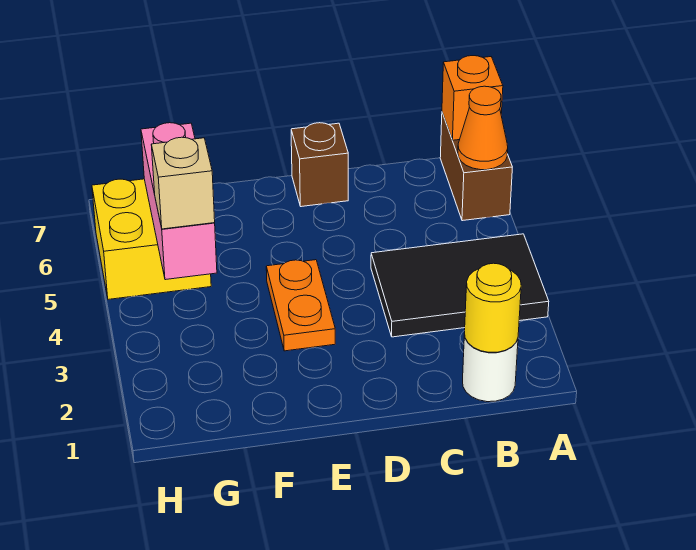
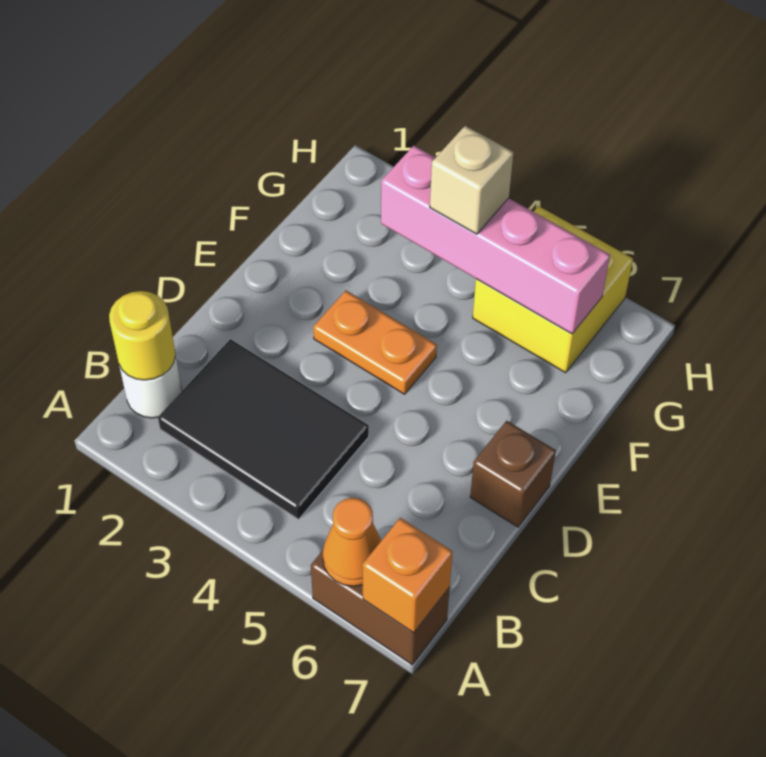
black tile A3:C4 level 1 -> black tile B2:C4 level 1
pink brick G4:G6 level 2 -> pink brick G3:G6 level 2

